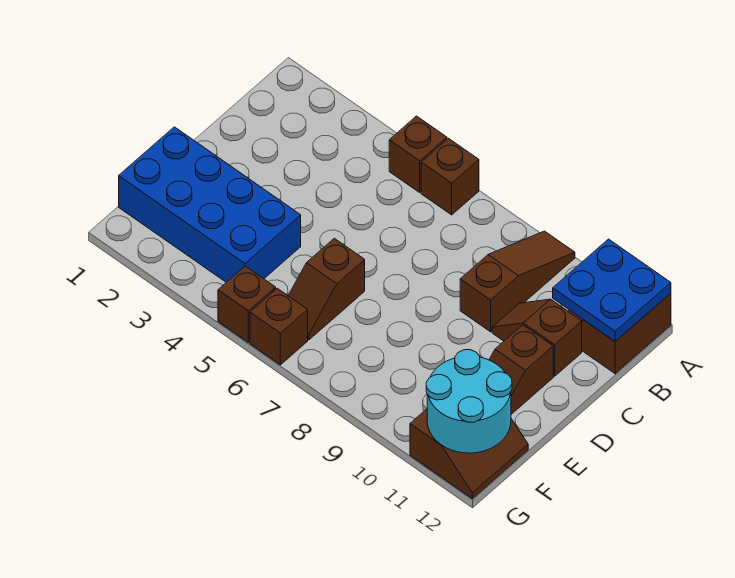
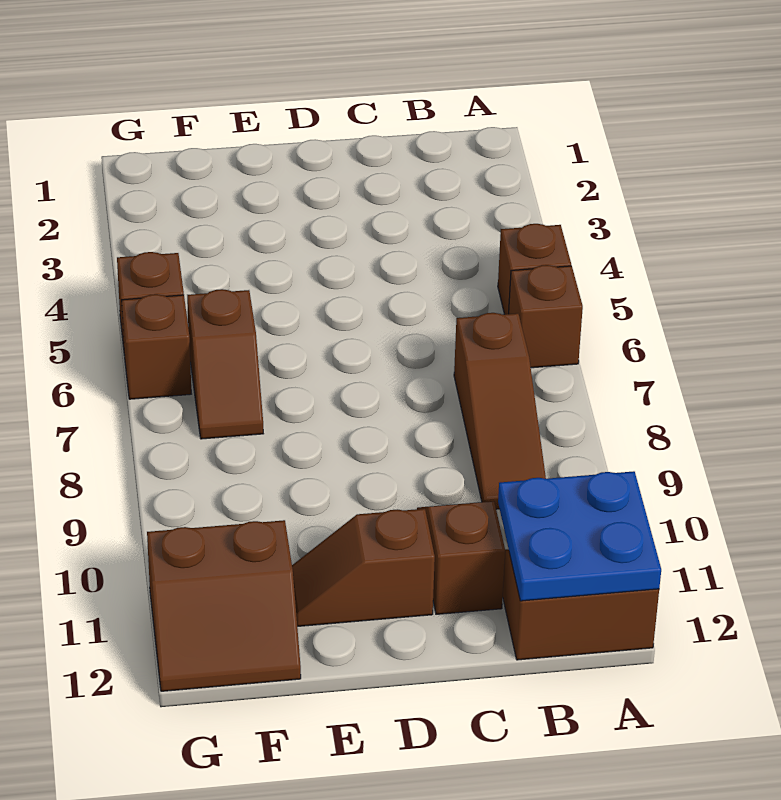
brown slope A9:C9 level 1 top C -> brown slope B7:B9 level 1 top 7
blue brick E1:F4 level 1 -> none
brown slope E6:F6 level 1 top E -> brown slope F6:F7 level 1 top 6
cyan round brick F11:G12 level 2 -> none

